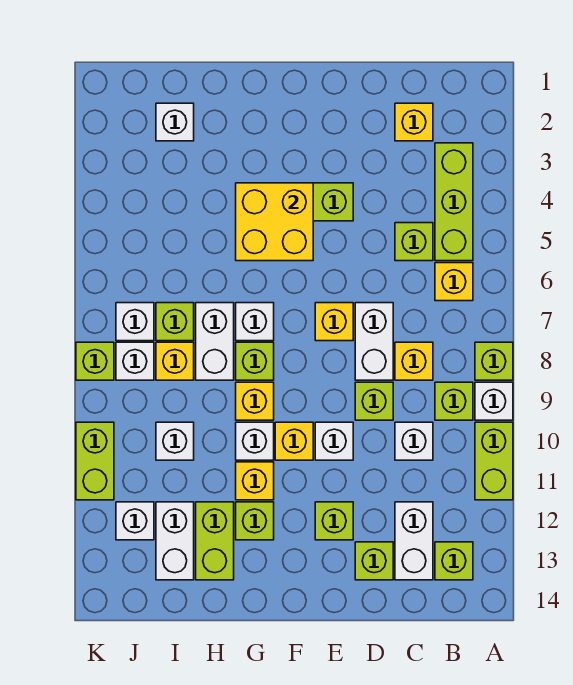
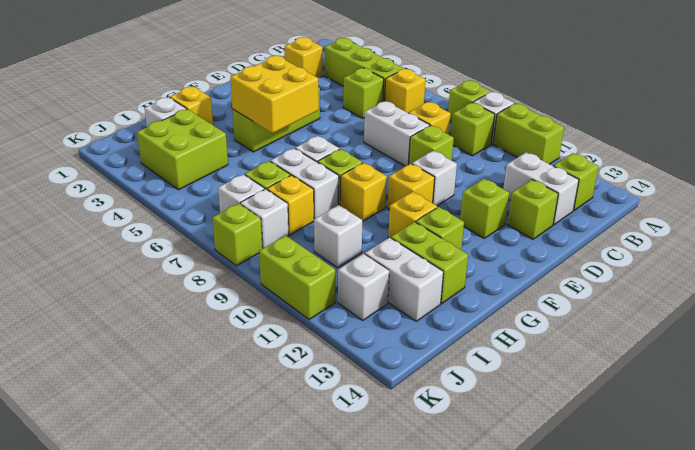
white brick C10 level 1 -> none
yellow brick E7 level 1 -> yellow brick H2 level 1
white brick G10 level 1 -> none
none -> lime brick I3:J4 level 1

